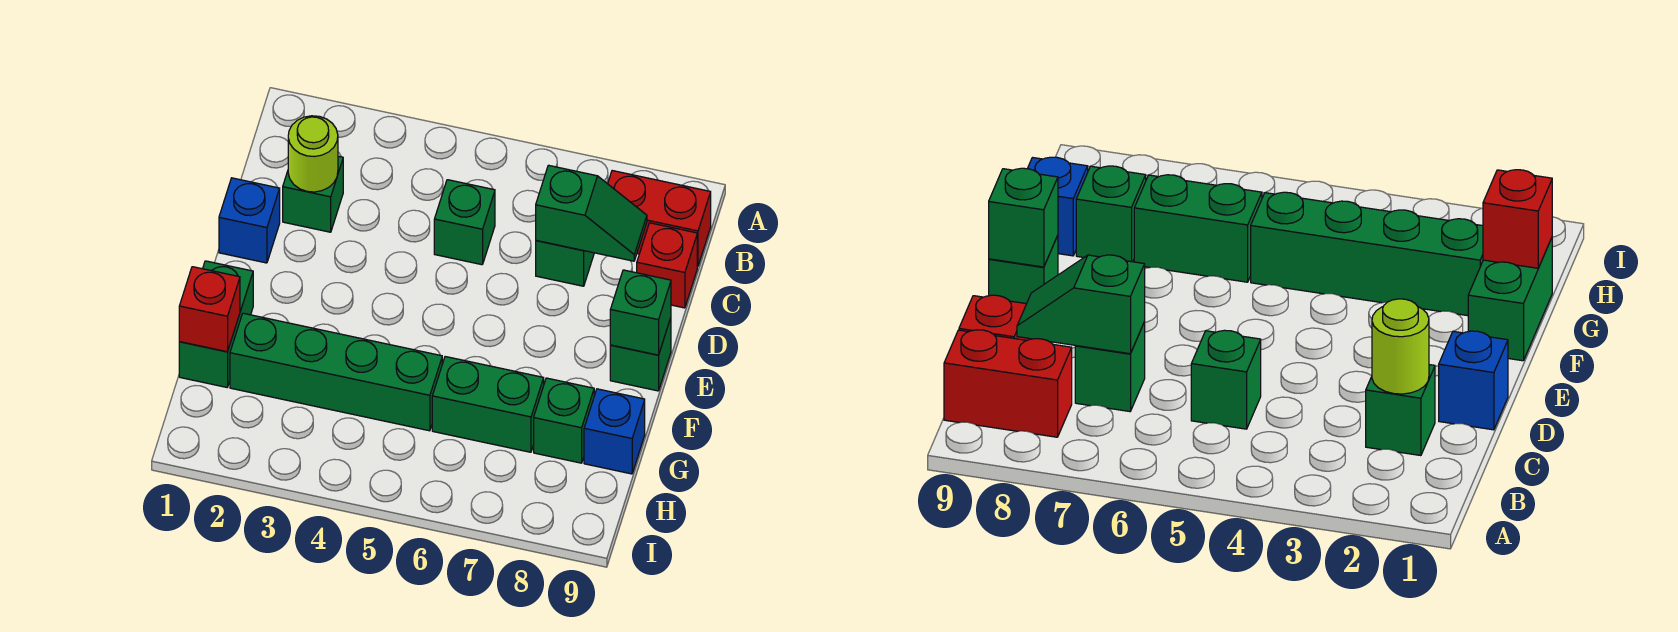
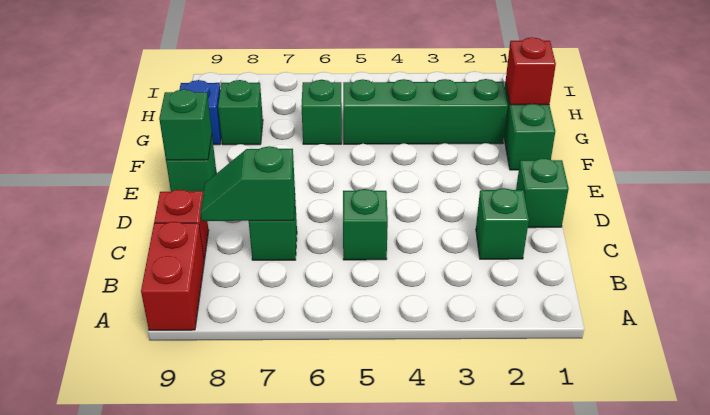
red brick B8:B9 level 1 -> red brick A9:B9 level 1
lime round brick C2 level 2 -> none
blue brick D1 level 1 -> green brick D1 level 1
green brick G6:G7 level 1 -> green brick G6 level 1

